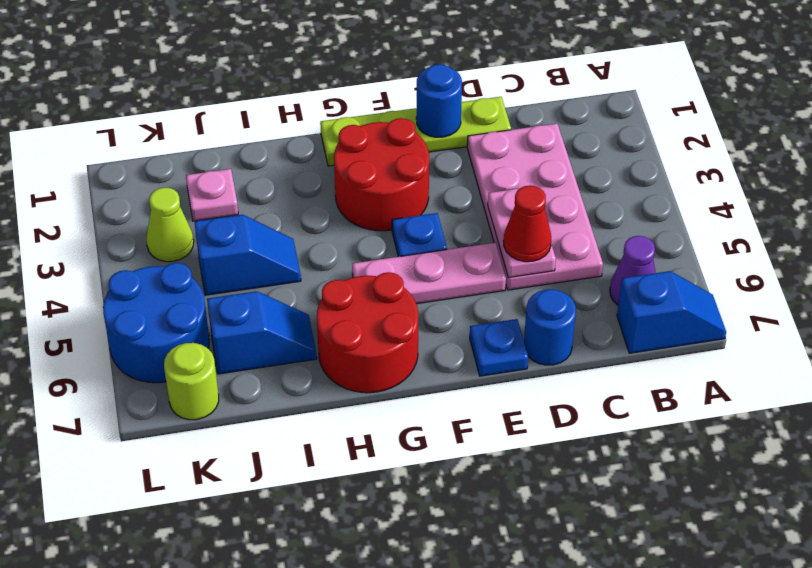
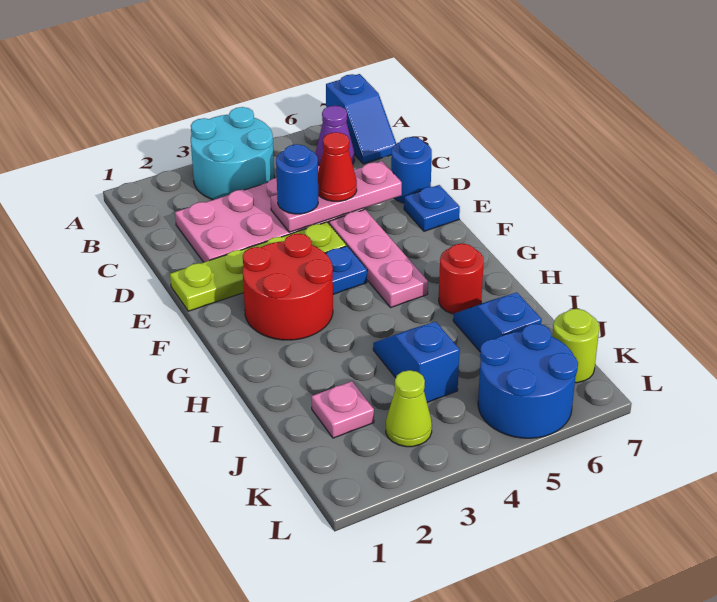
none -> cyan round brick A3:B4 level 1
blue slope A7:B7 level 1 top B -> blue slope A7:B7 level 1 top A
lime plate D1:G1 level 1 -> lime plate E1:E4 level 1
pink plate D4:D5 level 2 -> pink plate D4:D6 level 2
blue round brick E1 level 2 -> blue round brick D4 level 3
red round brick G6:H7 level 1 -> red round brick H6 level 1

